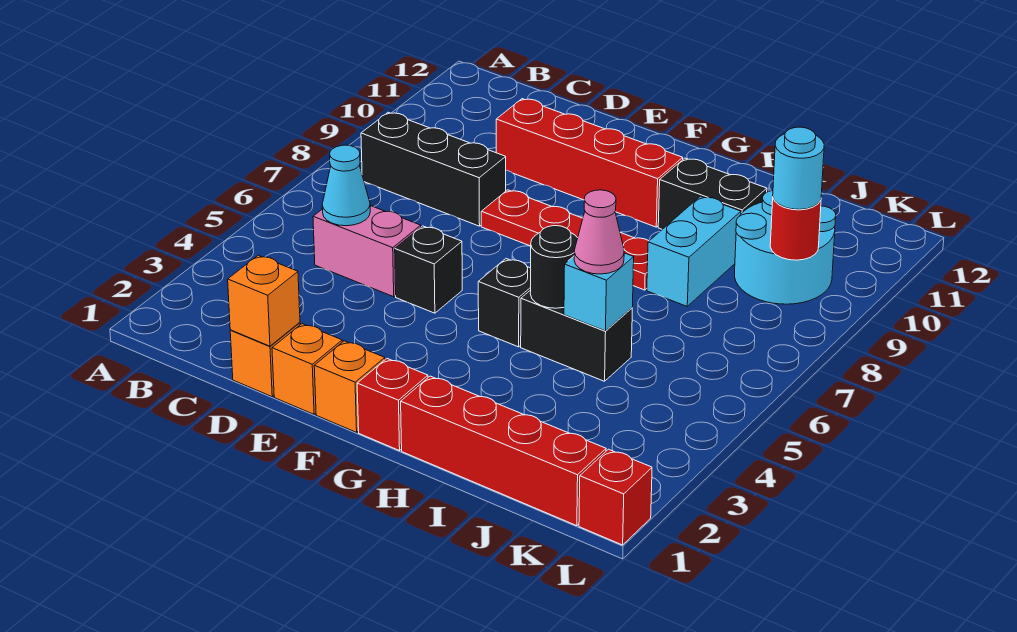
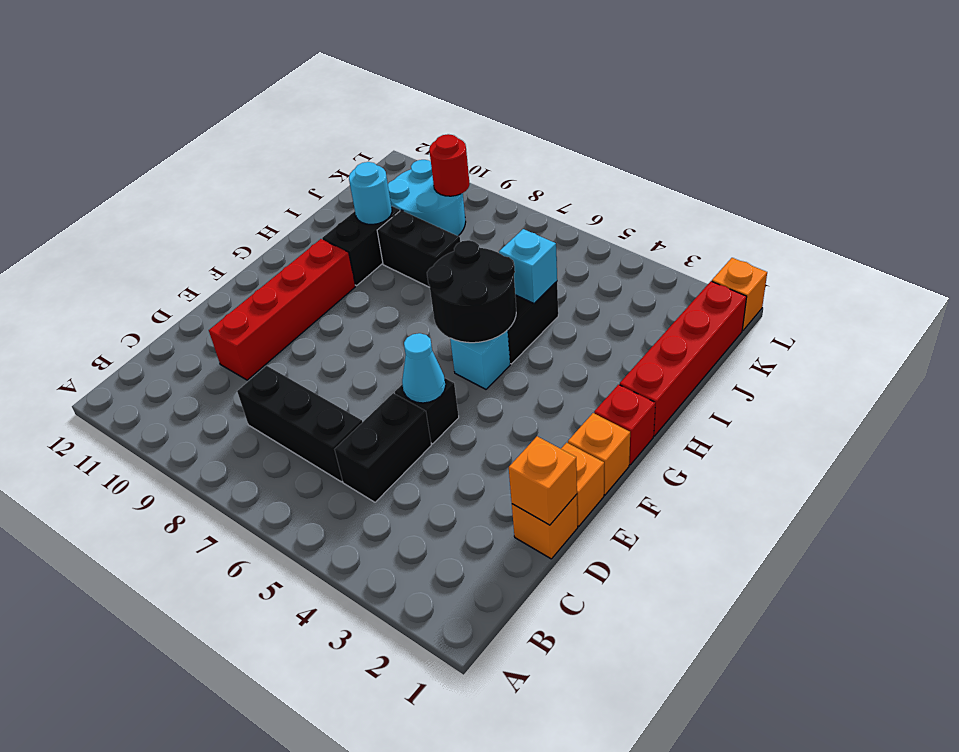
black brick B8:D8 level 1 -> black brick C6:C8 level 1
pink brick C5:D5 level 1 -> black brick C5:D5 level 1
cyan cone C5 level 2 -> cyan cone E5 level 2
red plate E8:H8 level 1 -> none
black brick G5 level 1 -> cyan brick G5 level 1
black round brick H5 level 2 -> black round brick G5:H6 level 2
pink cone I5 level 3 -> none
cyan brick I8:I9 level 1 -> black brick I8:I9 level 1
cyan round brick K9 level 3 -> cyan round brick I10 level 2
red brick L1 level 1 -> orange brick L1 level 1

